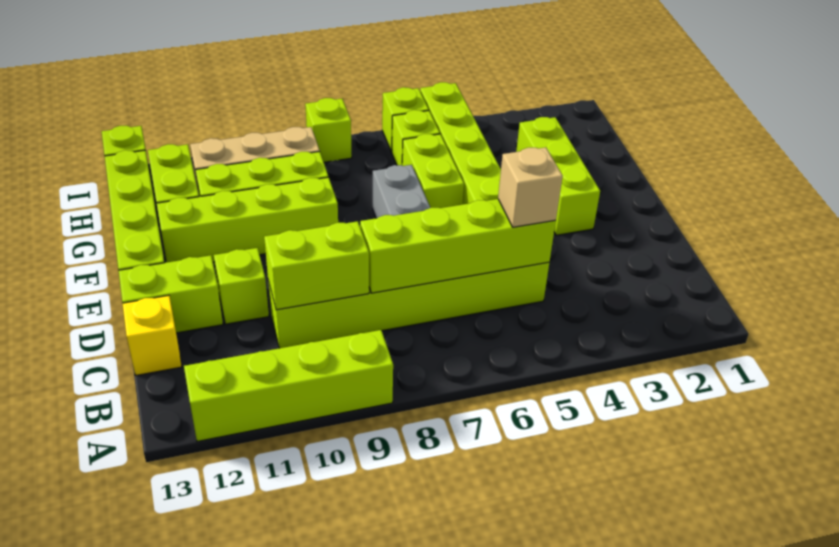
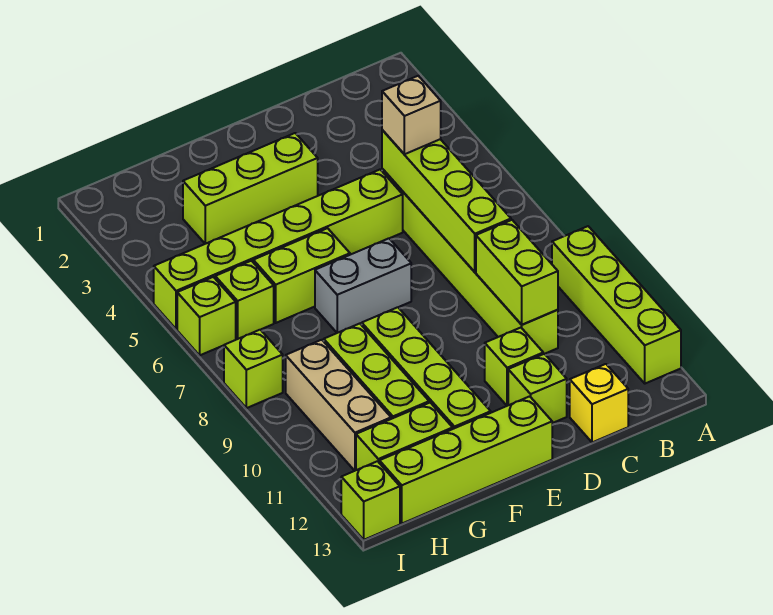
lime brick D12:D13 level 1 -> lime brick D12 level 1

